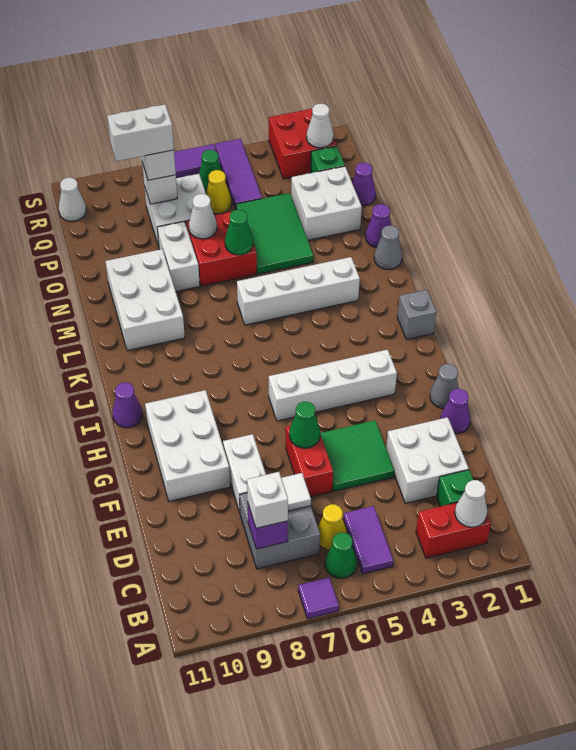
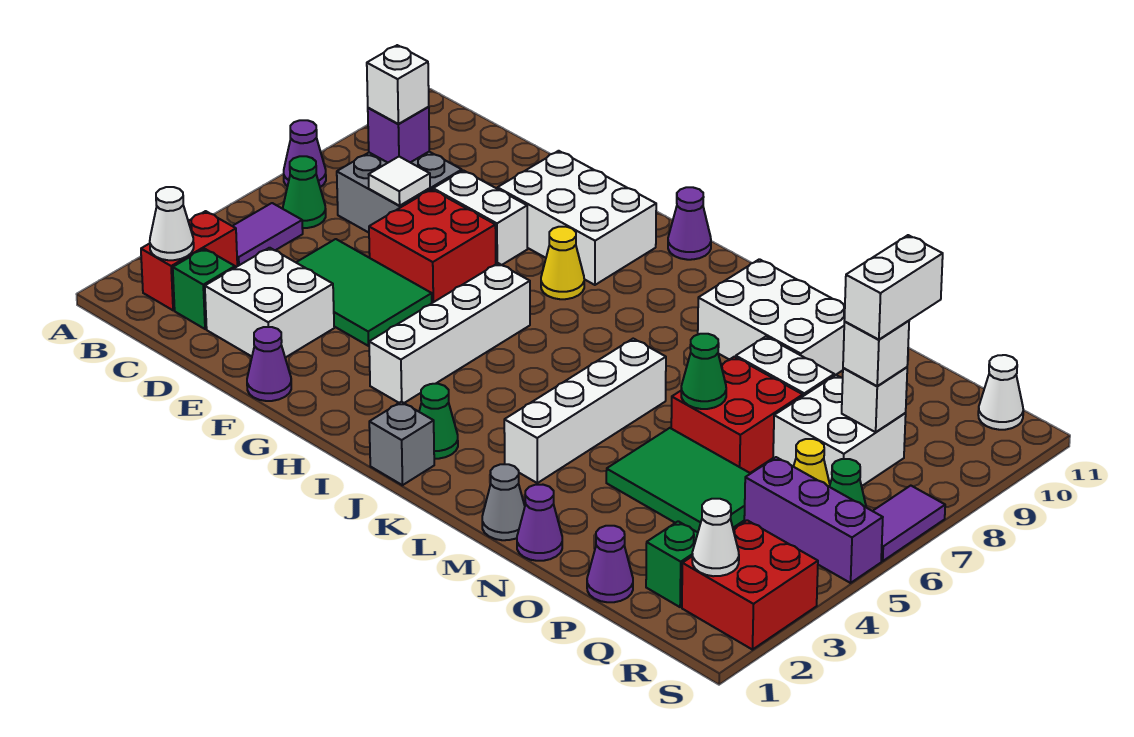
purple tile A7 level 1 -> purple cone A7 level 1
purple tile B5:C5 level 1 -> purple tile B4:B5 level 1
yellow cone C6 level 1 -> yellow cone H8 level 1
green tile E4:F5 level 1 -> green tile D4:F5 level 1
red brick E6:F6 level 1 -> red brick E6:F7 level 1
green cone F6 level 2 -> green cone J2 level 1
grey cone G1 level 1 -> none
white brick O2:P3 level 1 -> none
white cone O7 level 2 -> none
purple tile Q5:S5 level 1 -> purple brick Q5:S5 level 1

